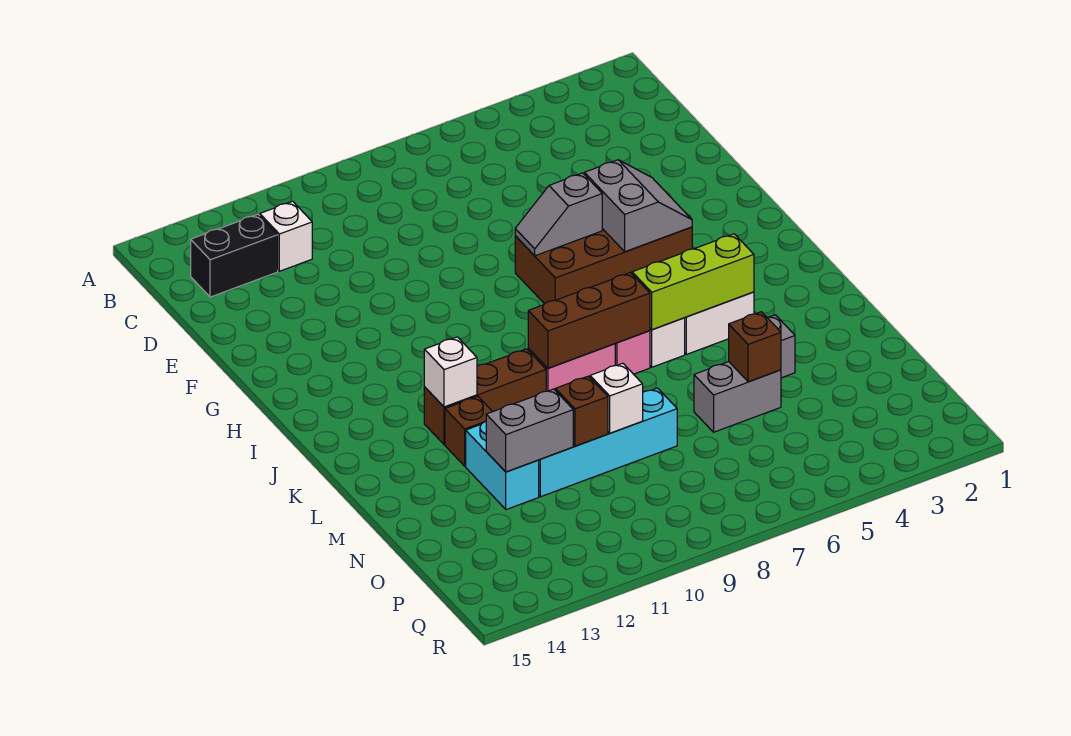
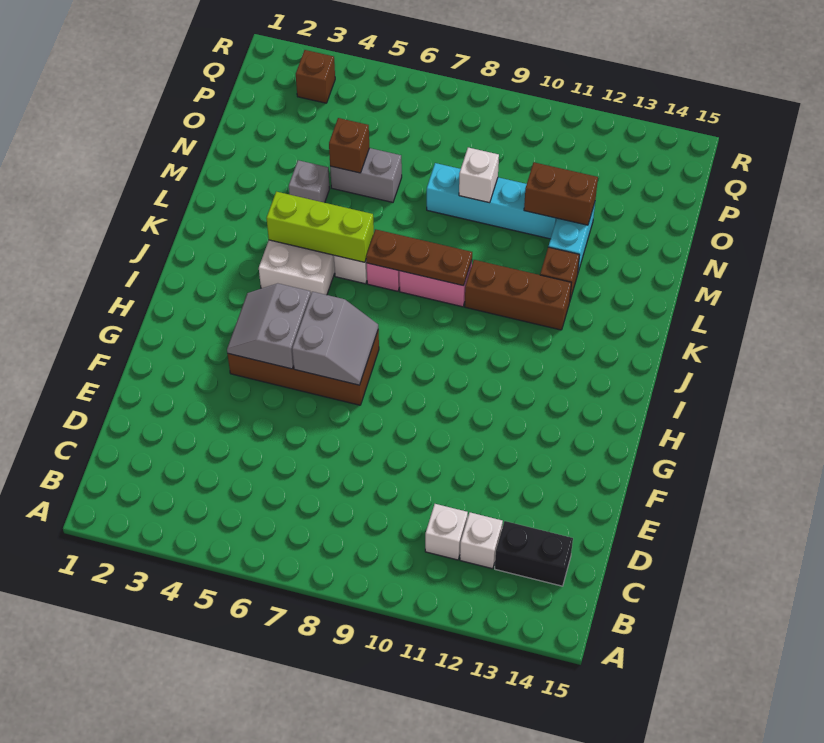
grey slope G6:G7 level 2 top 6 -> grey slope G6:H7 level 2 top 6
brown brick K7:K9 level 2 -> brown plate K7:K9 level 2
white brick K12 level 2 -> white brick C11 level 1
brown brick N10 level 2 -> brown brick Q3 level 1
grey brick N11:N12 level 2 -> brown brick N11:N12 level 2

